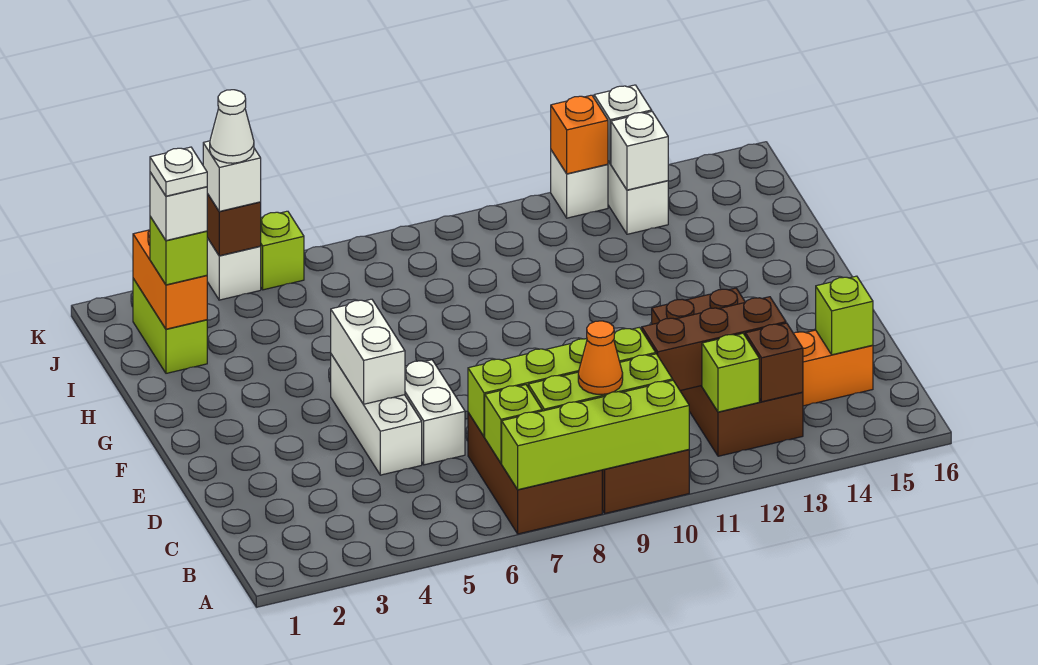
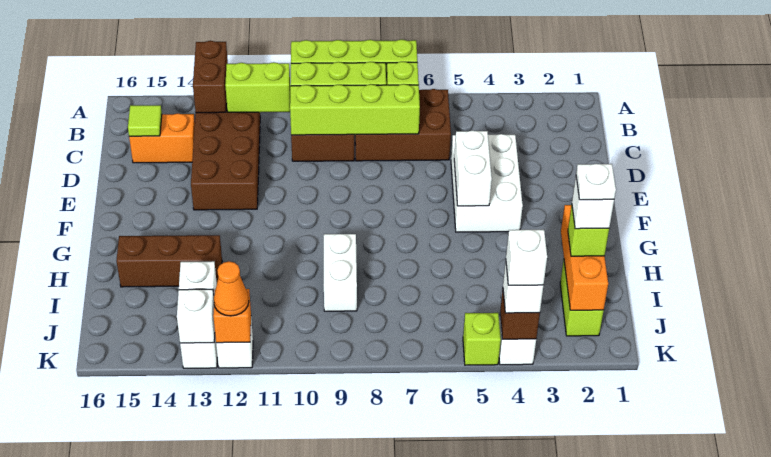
brown brick A7:C8 level 1 -> brown brick B6:C8 level 1
orange cone B9 level 3 -> orange cone K12 level 3
lime brick B12 level 2 -> lime brick B11:B12 level 2
brown brick B13 level 2 -> brown brick A13:B13 level 2
brown brick C11:C13 level 2 -> brown brick H13:H15 level 1
lime brick C15 level 2 -> lime tile C15 level 2
white brick D5:F5 level 1 -> white brick D4:F5 level 1
white brick D6:E6 level 1 -> white brick H9:I9 level 1
orange brick I2:J2 level 2 -> orange brick H2:J2 level 2
white cone K4 level 4 -> white brick K4 level 4

